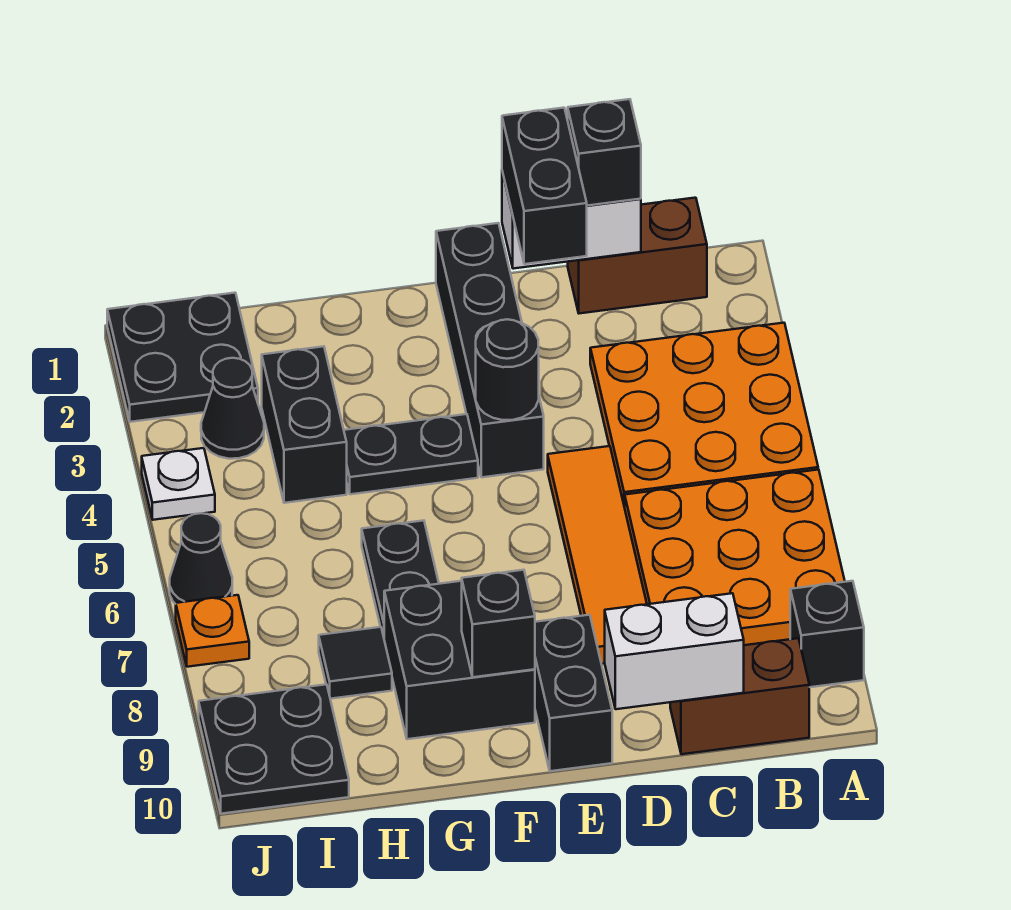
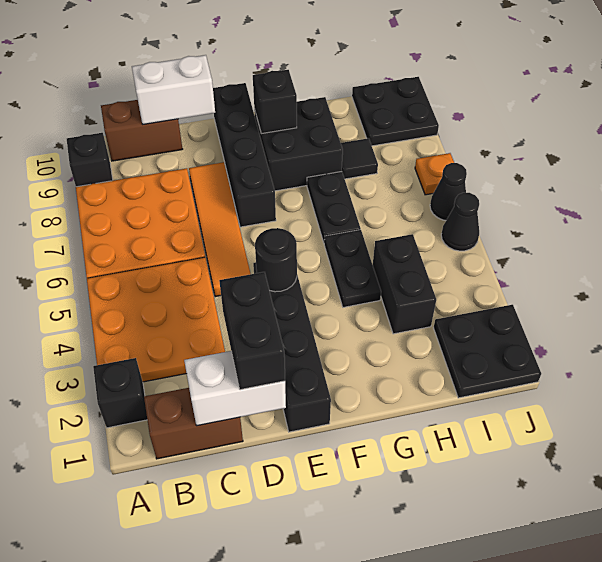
black brick C1 level 3 -> black brick A2 level 1
black brick E9:E10 level 1 -> black brick E7:E10 level 1
black plate F4:G4 level 1 -> black plate G4:G5 level 1
black cone I3 level 1 -> black cone J5 level 1
white plate J4 level 1 -> none

